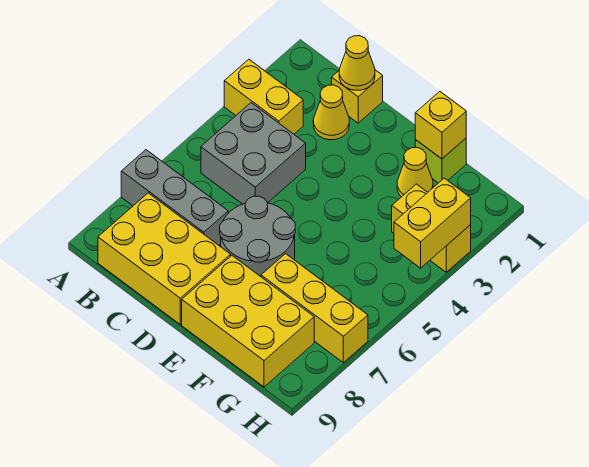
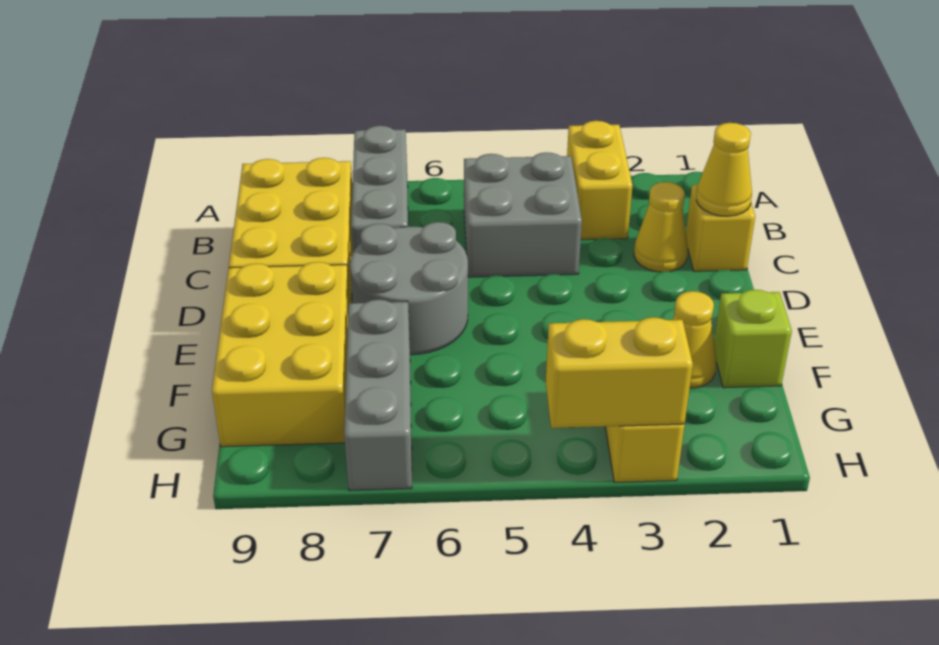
yellow brick F1 level 2 -> none
yellow brick F7:H7 level 1 -> grey brick F7:H7 level 1

